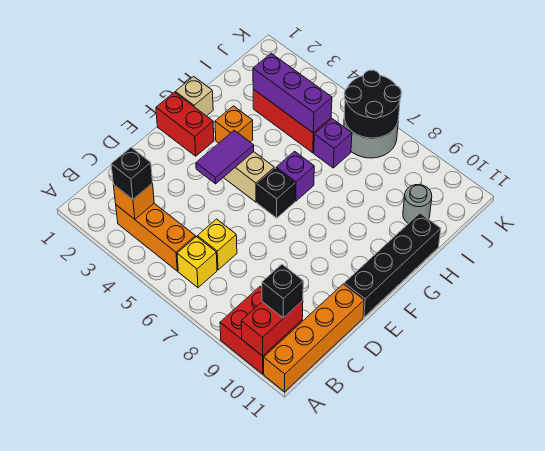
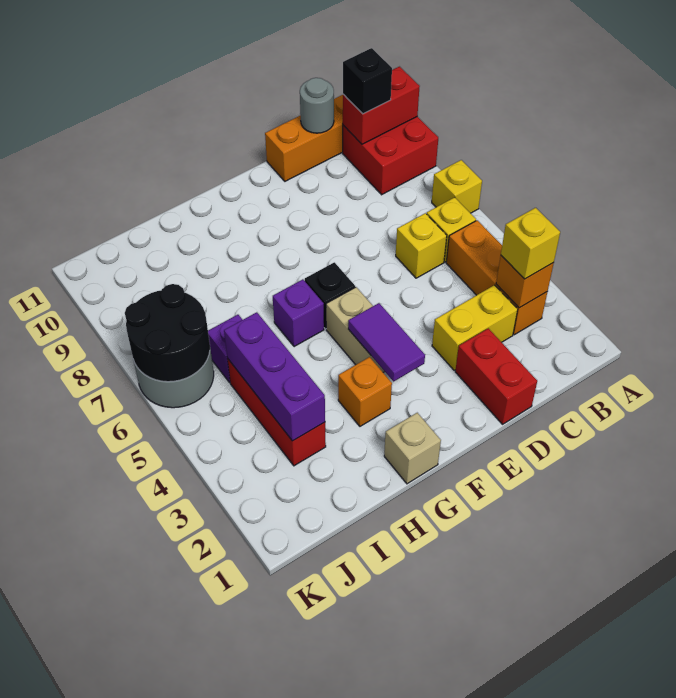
none -> yellow brick A7 level 1
black brick B3 level 3 -> yellow brick B3 level 3
none -> yellow brick C3:D3 level 1
purple tile E4:F4 level 2 -> purple tile F3:F4 level 2
black brick E11:H11 level 1 -> none
red brick F1:F2 level 1 -> red brick D1:D2 level 1
grey round brick I10 level 1 -> grey round brick C11 level 2

